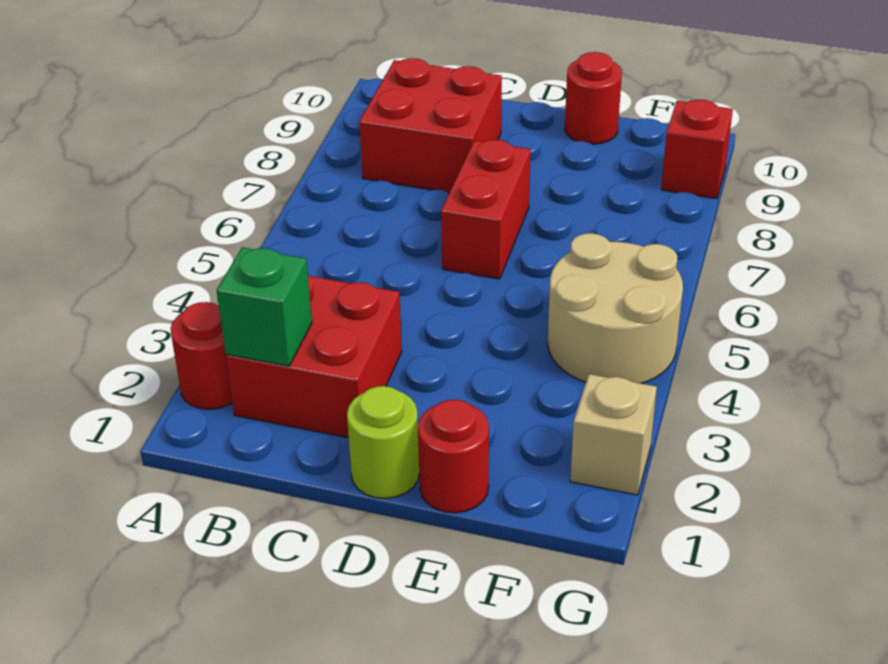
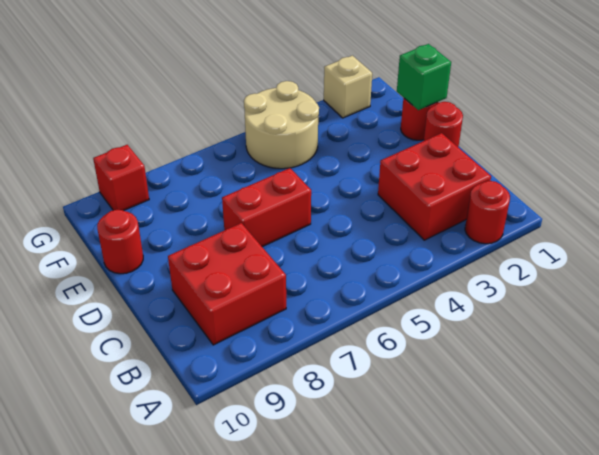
green brick B2 level 2 -> green brick E1 level 2
lime round brick D1 level 1 -> red round brick D1 level 1

